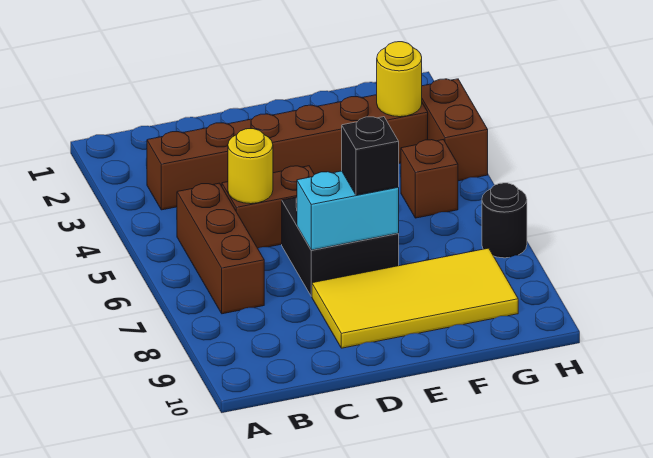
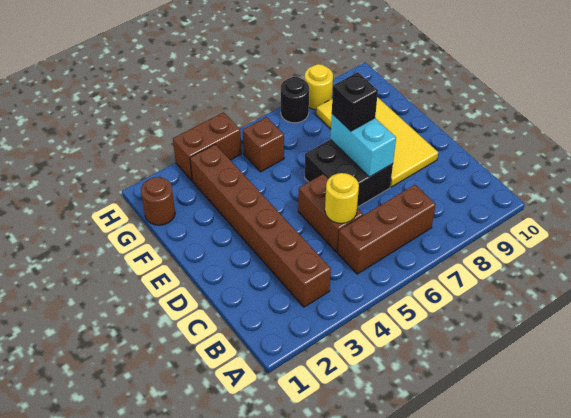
none -> brown round brick G1 level 1
yellow round brick G3 level 2 -> yellow round brick H8 level 1

